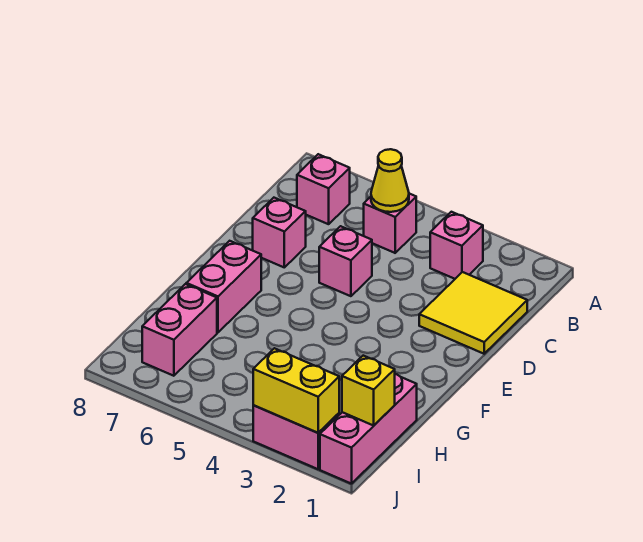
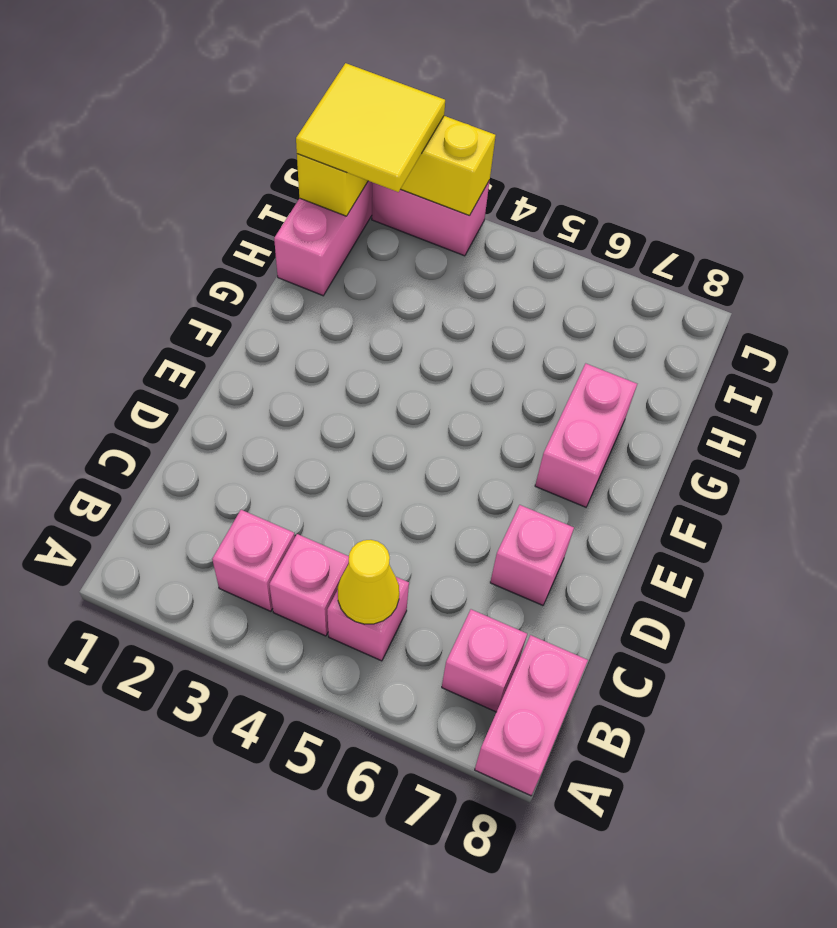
yellow tile C1:D2 level 1 -> yellow tile I1:J2 level 3
pink brick D5 level 1 -> pink brick B4 level 1
pink brick H7:I7 level 1 -> pink brick A8:B8 level 1

